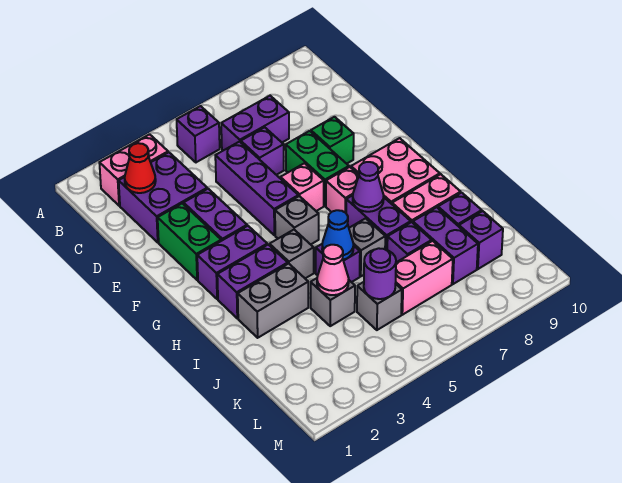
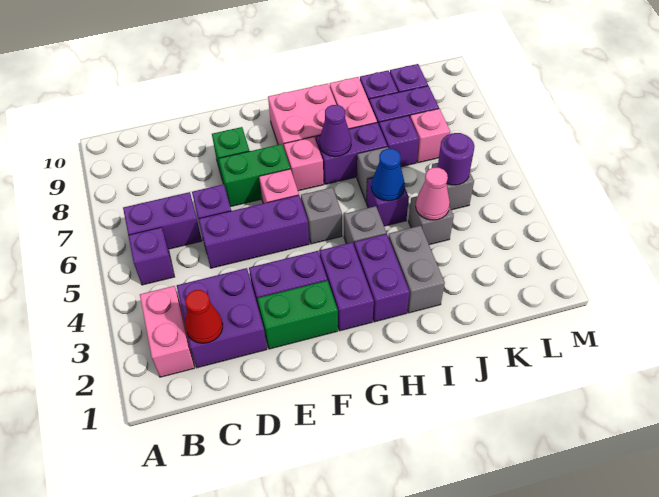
purple brick C6:C7 level 1 -> purple brick B6:C6 level 1
pink brick K6:K7 level 1 -> pink brick K7 level 1

